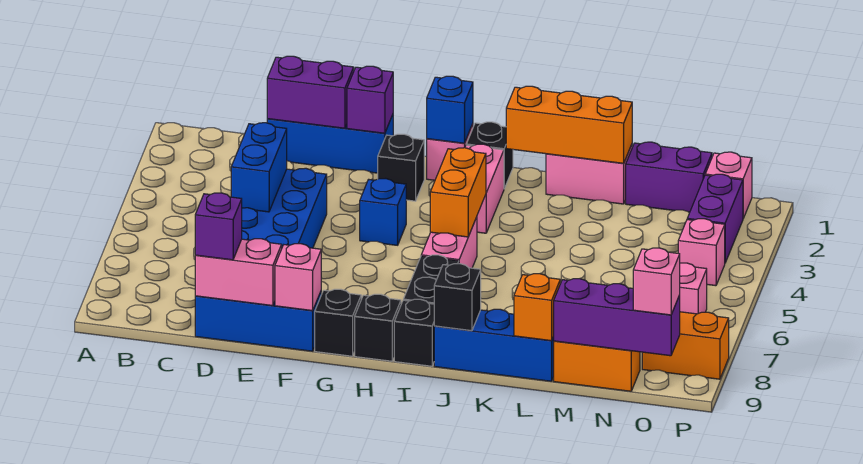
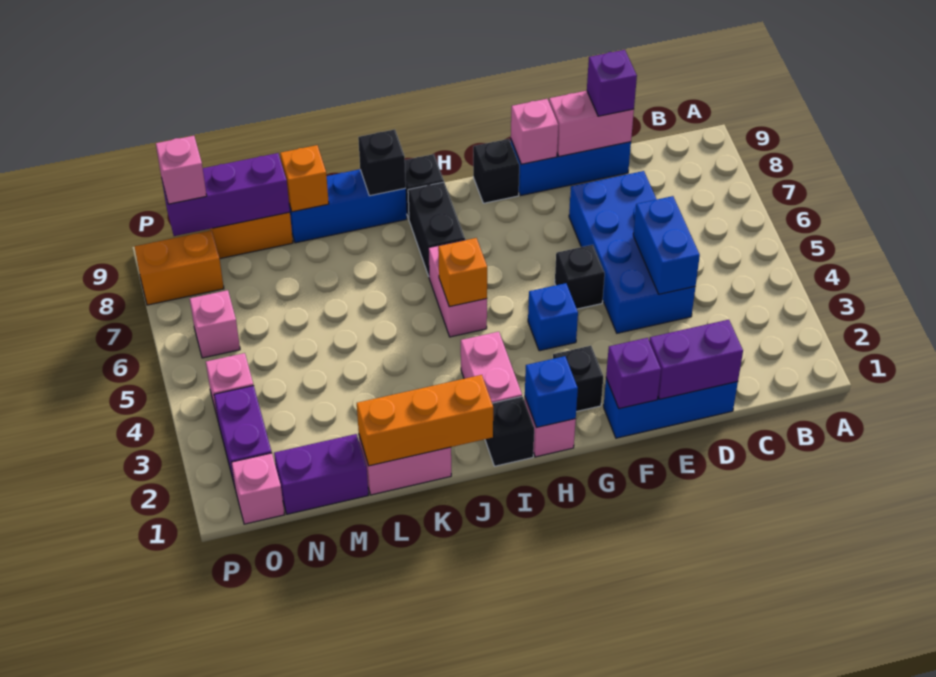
black brick H9 level 1 -> black brick F5 level 1
orange brick I4:I5 level 2 -> orange brick I5 level 2

